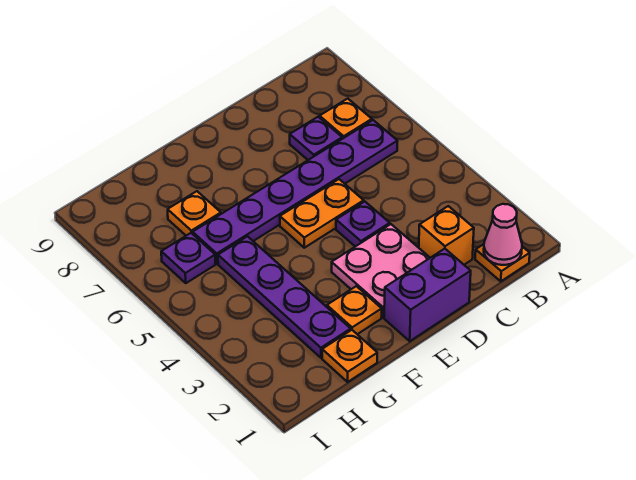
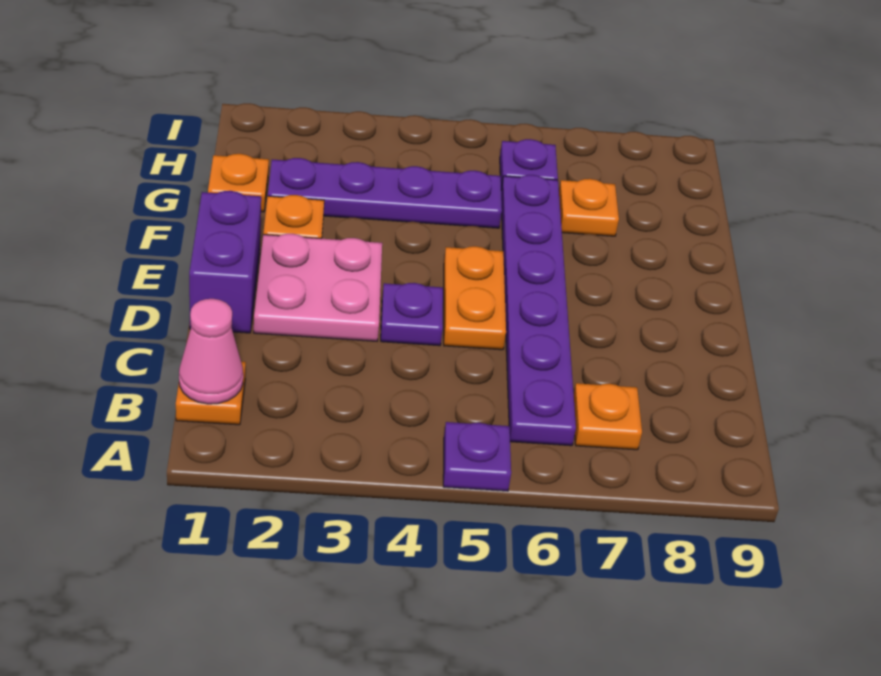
orange brick C2 level 1 -> none
purple plate C7 level 1 -> purple plate A5 level 1

